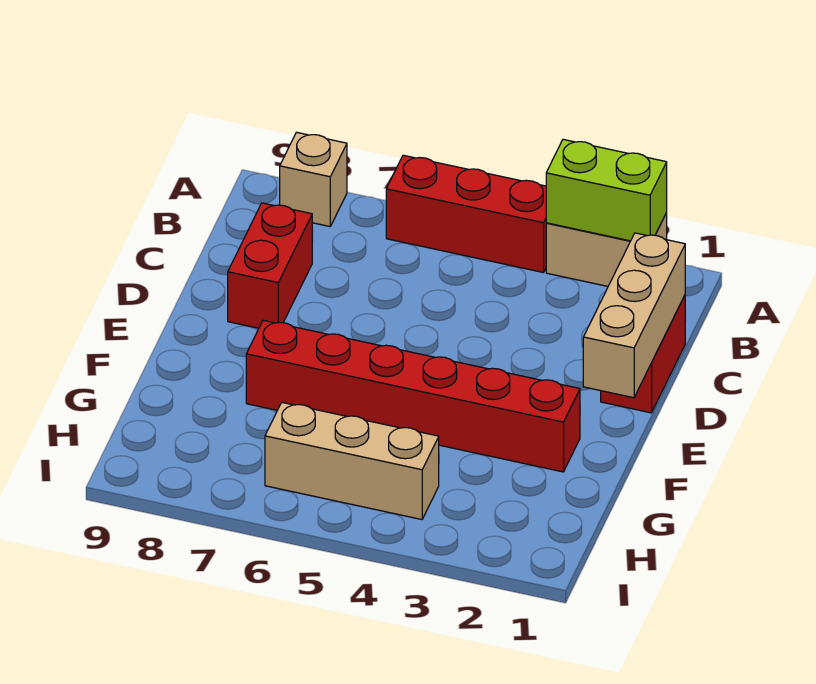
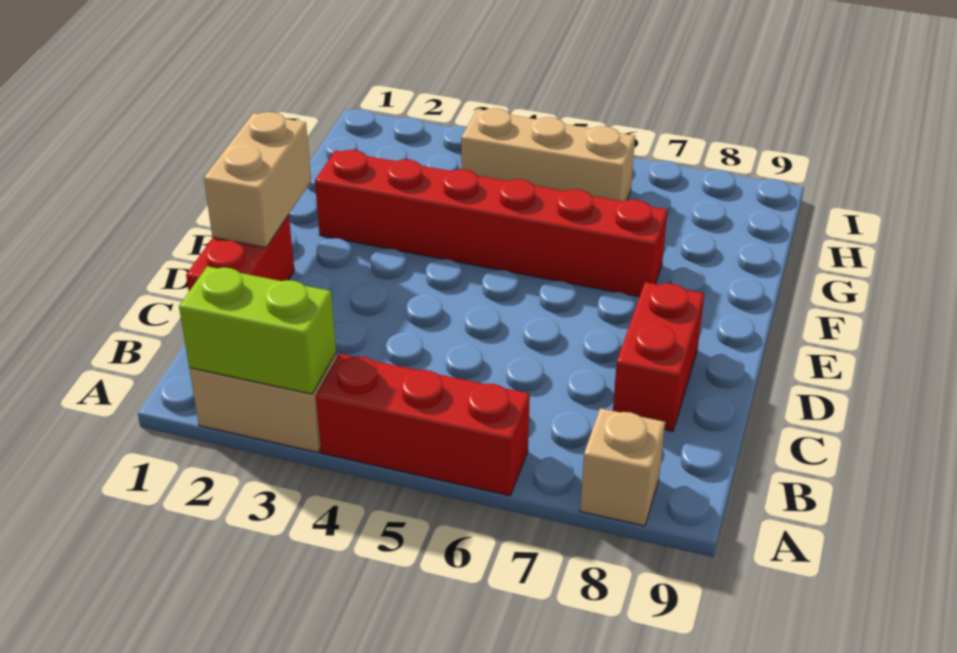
tan brick C1:E1 level 2 -> tan brick D1:E1 level 2

